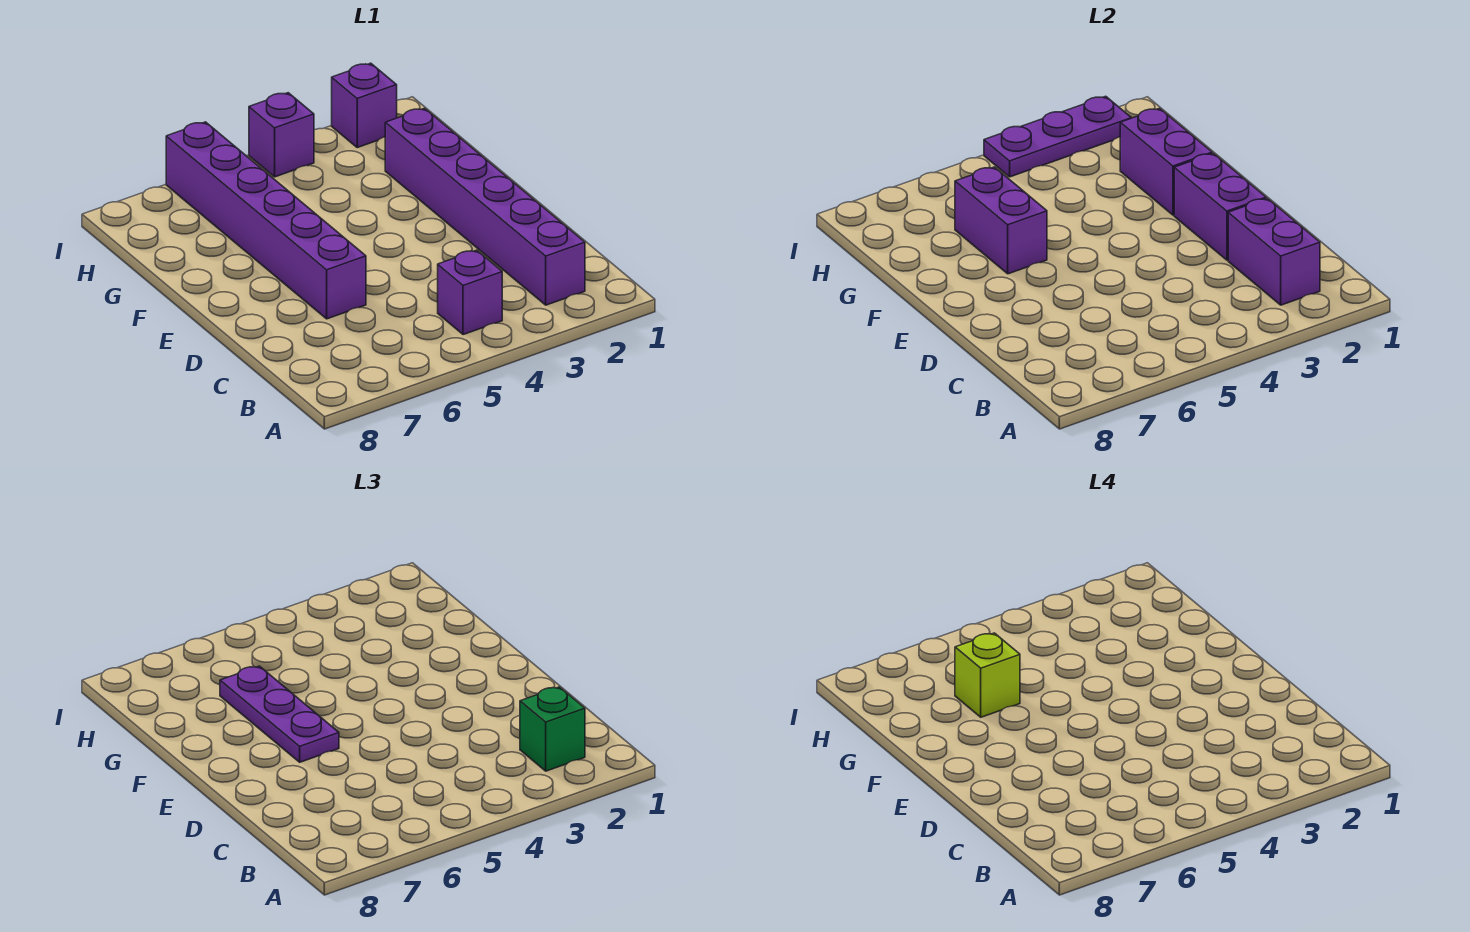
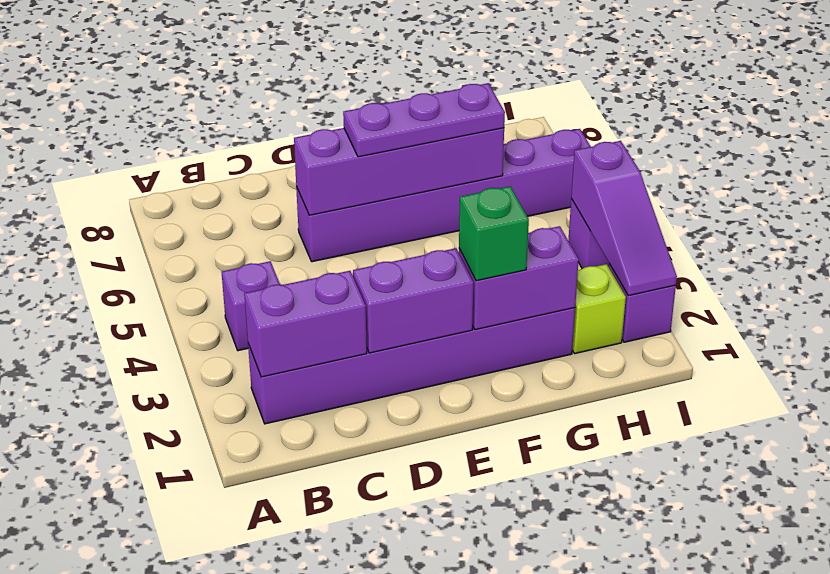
green brick B2 level 3 -> green brick F2 level 3
purple brick F6:G6 level 2 -> purple brick D6:G6 level 2
lime brick G6 level 4 -> lime brick H2 level 1
purple plate I2:I4 level 2 -> purple slope I2:I4 level 2 top 4

